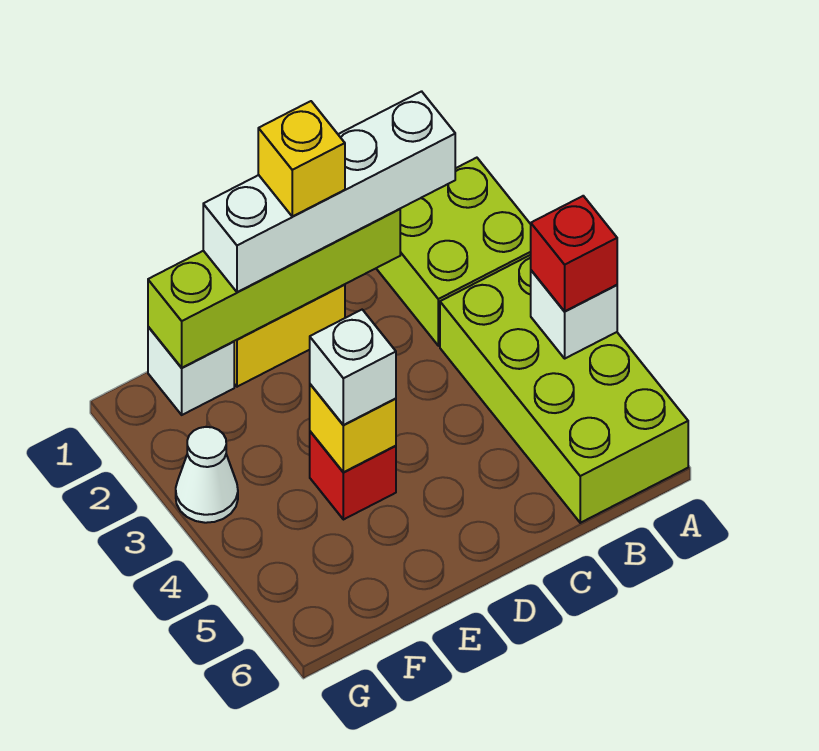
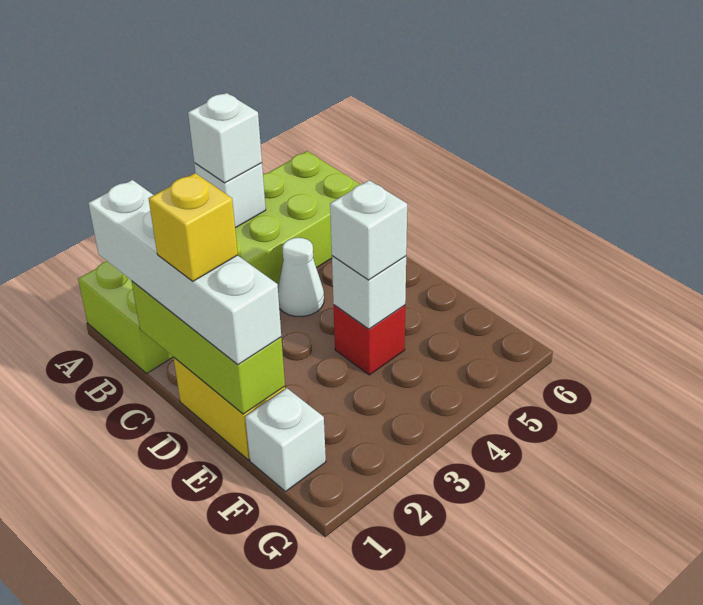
red brick A4 level 3 -> white brick A4 level 3
lime brick C1:F1 level 2 -> lime brick C1:E1 level 2
yellow brick E4 level 2 -> white brick E4 level 2
white cone G3 level 1 -> white cone C4 level 1

